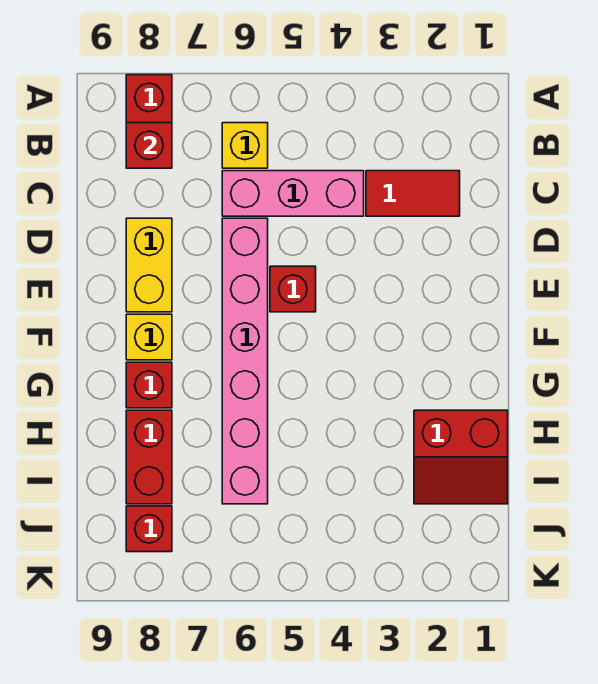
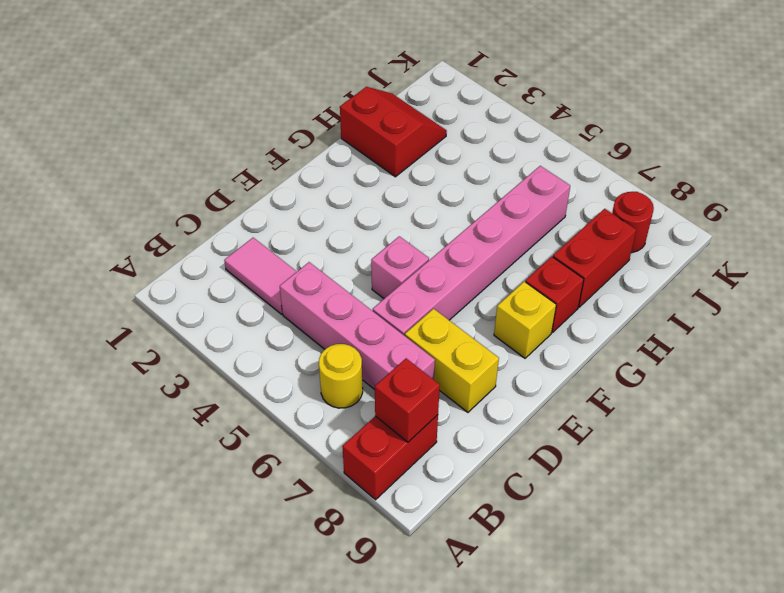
yellow brick B6 level 1 -> yellow round brick B6 level 1
red tile C2:C3 level 1 -> pink tile C2:C3 level 1
pink brick C4:C6 level 1 -> pink brick C4:C7 level 1
yellow brick D8:E8 level 1 -> yellow brick D7:D8 level 1
red brick E5 level 1 -> pink brick E5 level 1
red brick J8 level 1 -> red round brick J8 level 1

